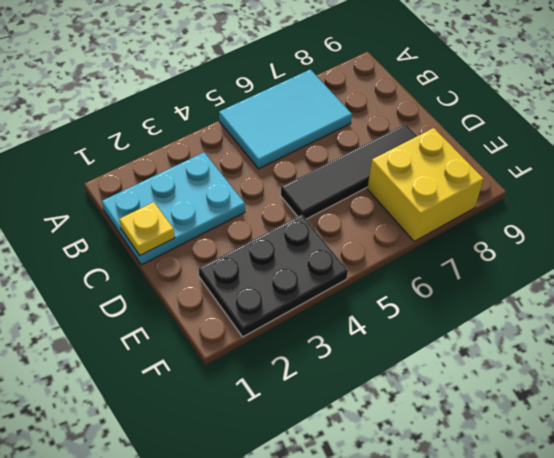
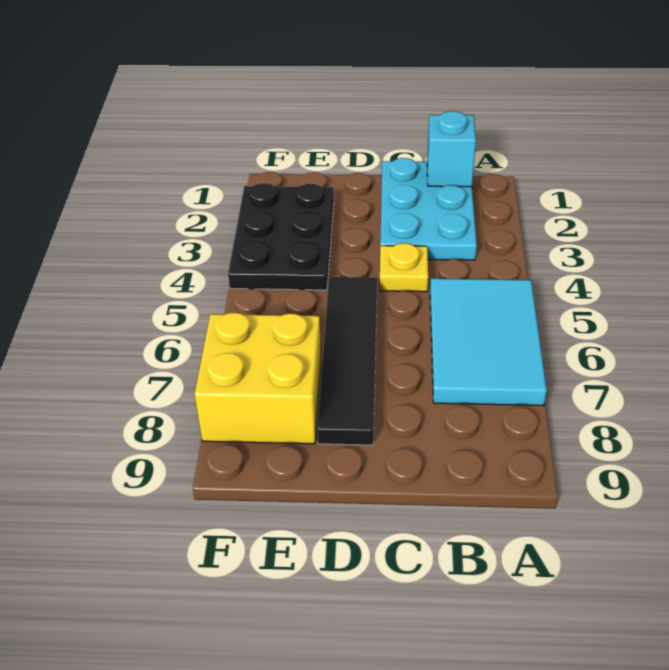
none -> cyan brick B1 level 2
yellow plate C1 level 2 -> yellow plate C4 level 1

